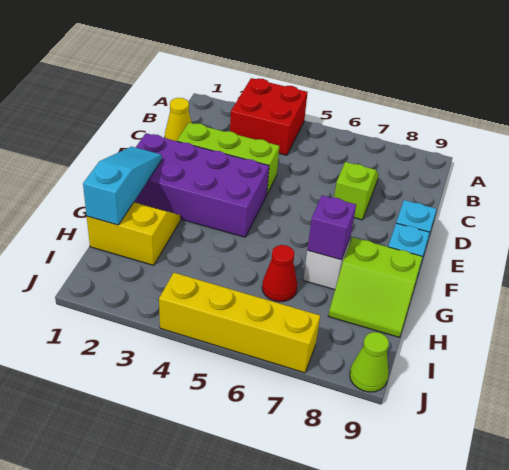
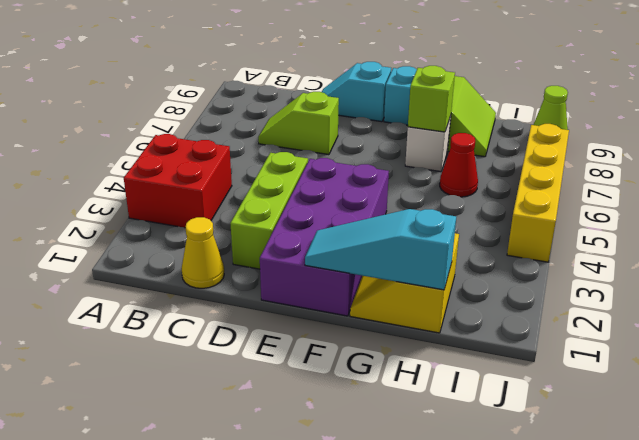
purple brick G7 level 2 -> lime brick G7 level 2

